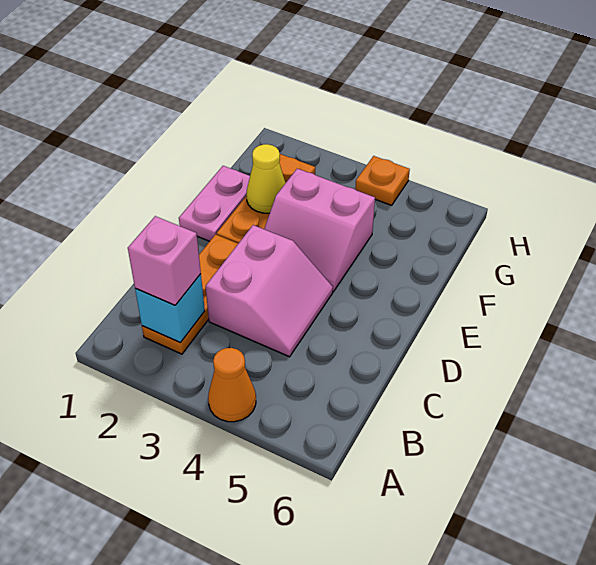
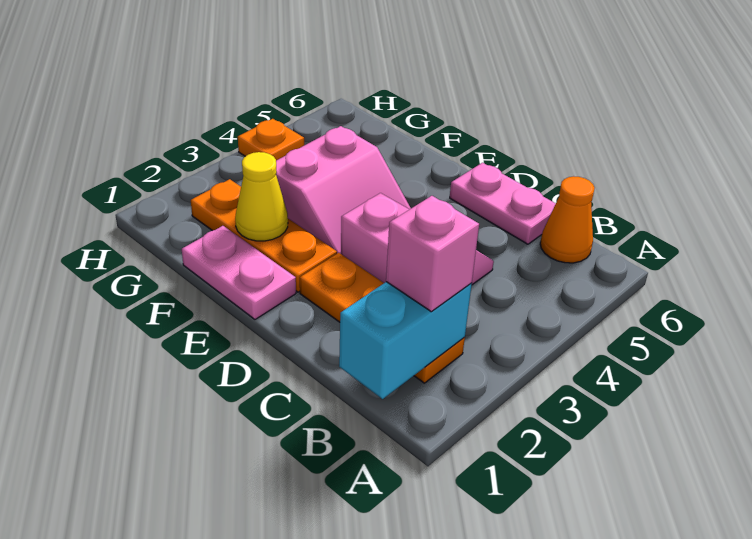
orange cone A4 level 1 -> orange cone B6 level 1
cyan brick B2 level 2 -> cyan brick B1:B2 level 2
none -> pink plate C6:D6 level 1

